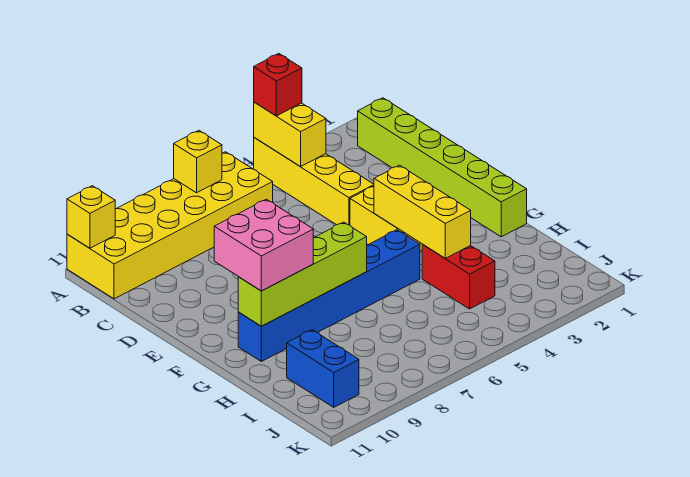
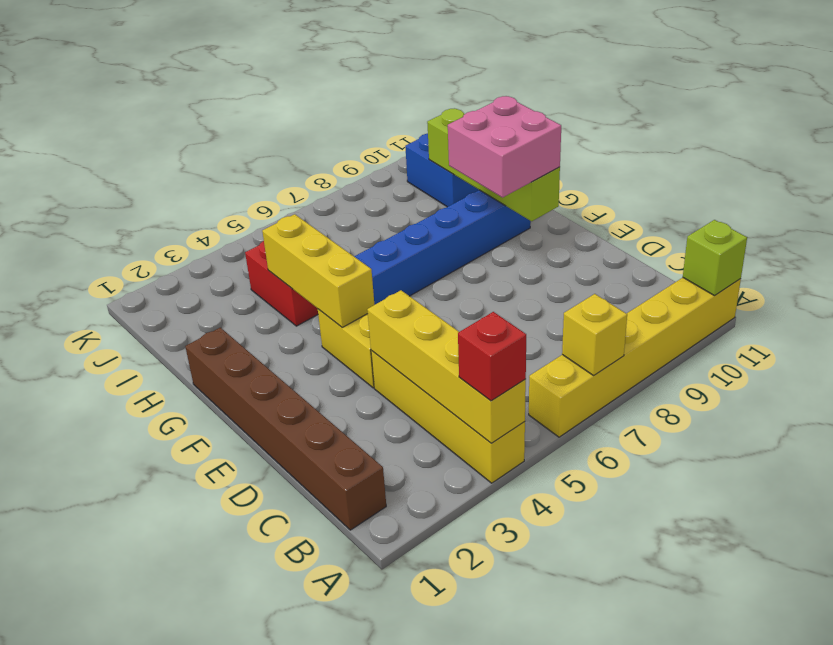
yellow brick A4:B4 level 2 -> yellow brick A4:D4 level 2
yellow brick A6:B11 level 1 -> yellow brick A6:A11 level 1
yellow brick A11 level 2 -> lime brick A11 level 2
lime brick B1:G1 level 1 -> brown brick B1:G1 level 1
lime brick G7:G10 level 2 -> lime brick F10:I10 level 2

